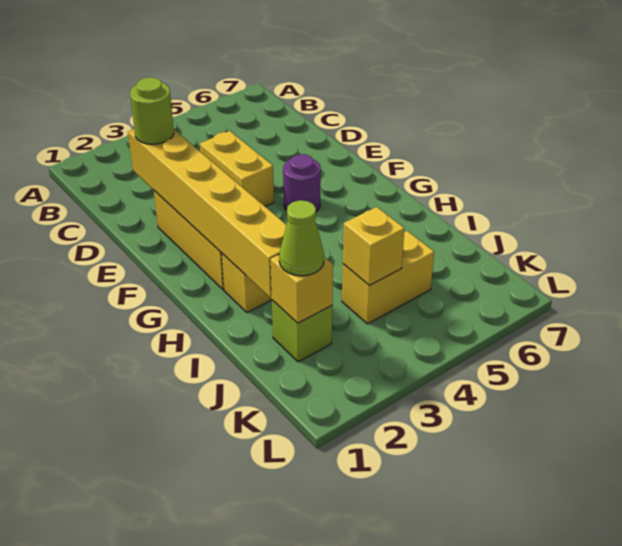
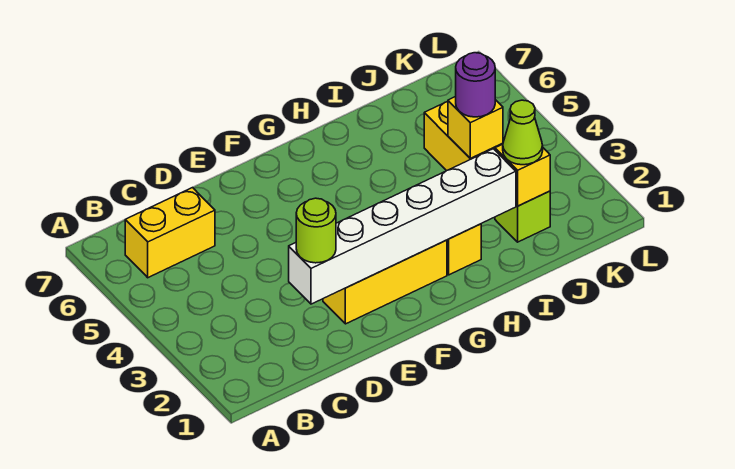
yellow brick D2:I2 level 2 -> white brick D2:I2 level 2
yellow brick D4:E4 level 1 -> yellow brick B6:C6 level 1
purple round brick F5 level 1 -> purple round brick J4 level 3

